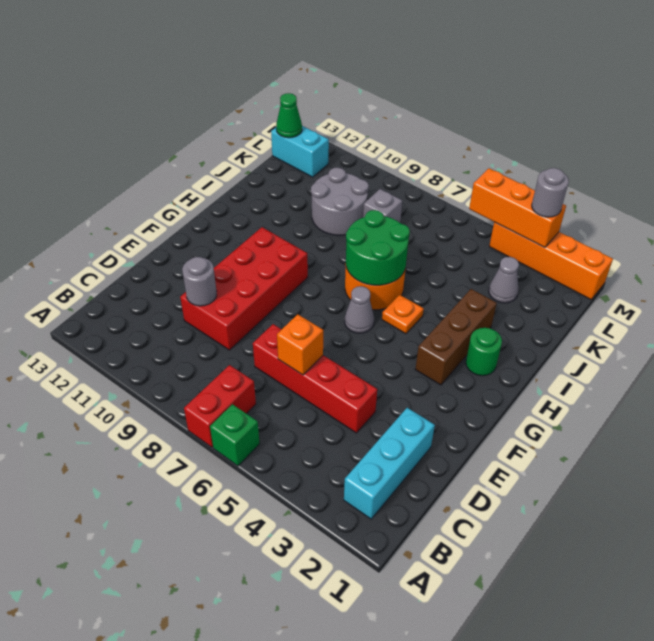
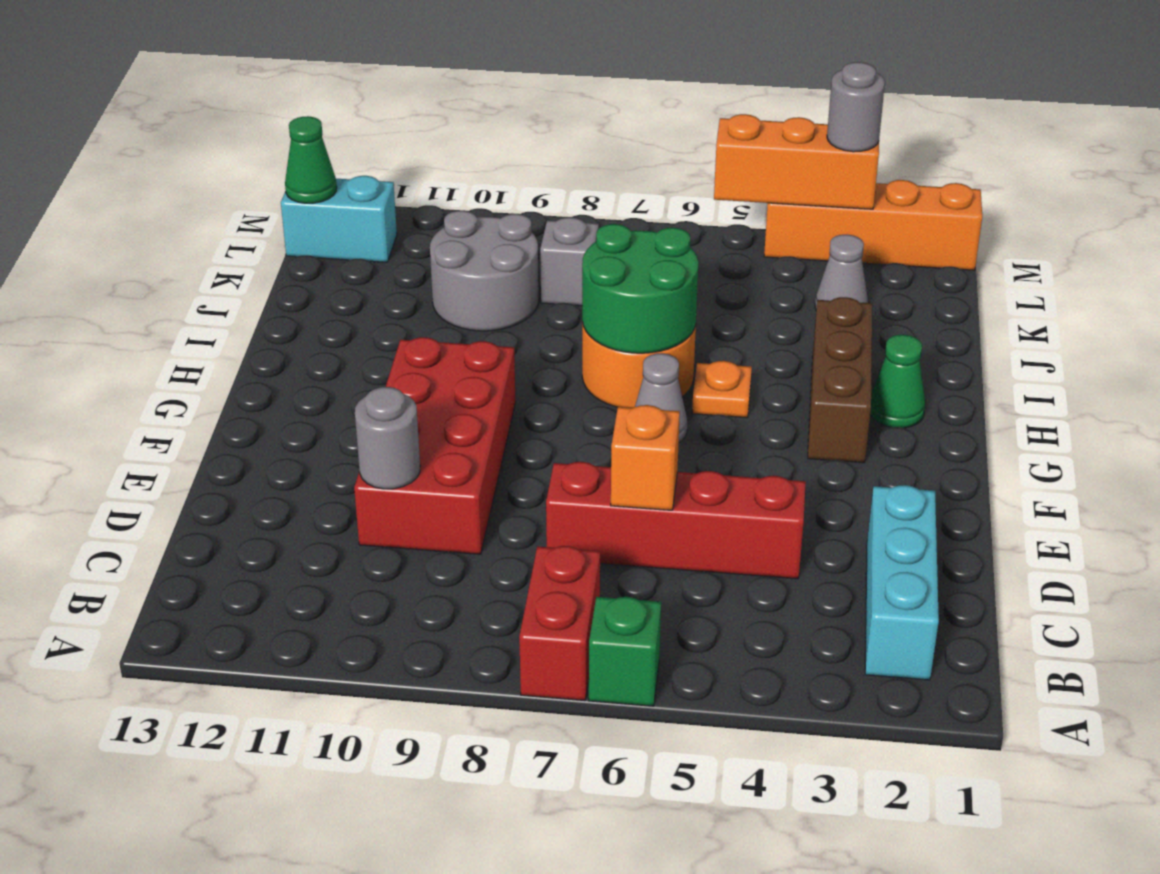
green round brick H2 level 1 -> green cone H2 level 1

